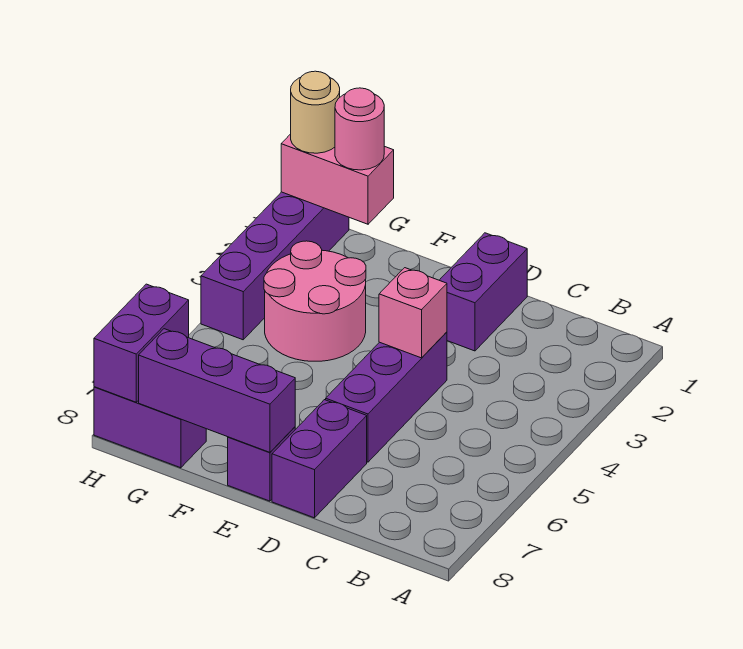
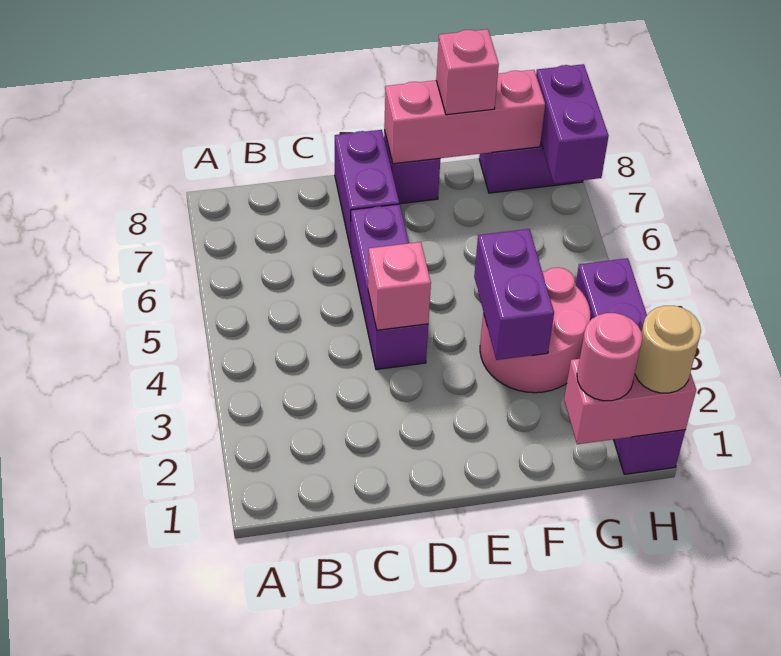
purple brick D1:D2 level 1 -> purple brick F3:F4 level 2
purple brick E8:G8 level 2 -> pink brick E8:G8 level 2
none -> pink brick F8 level 3

